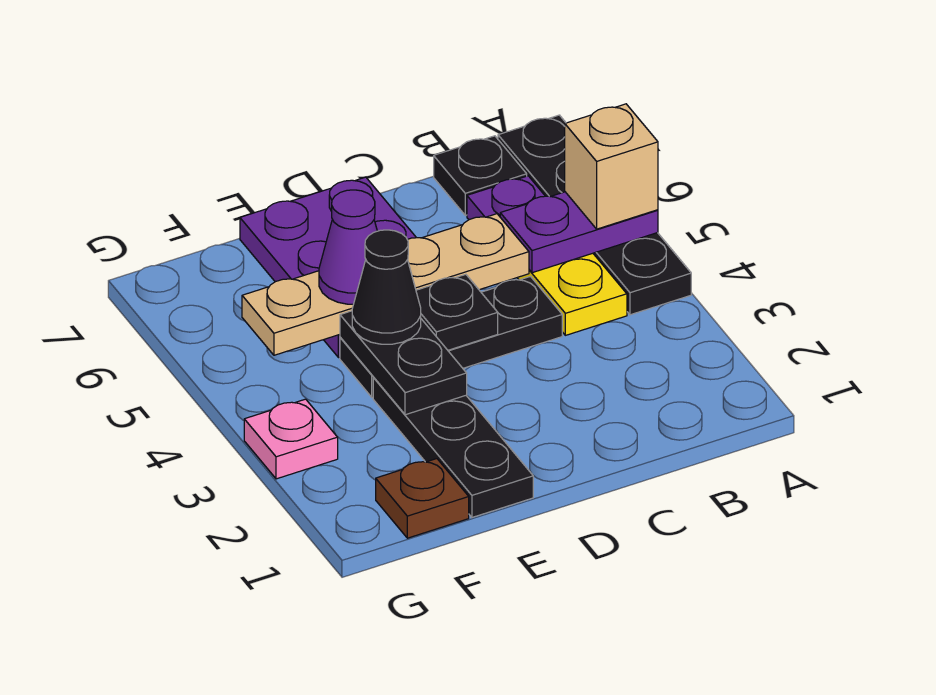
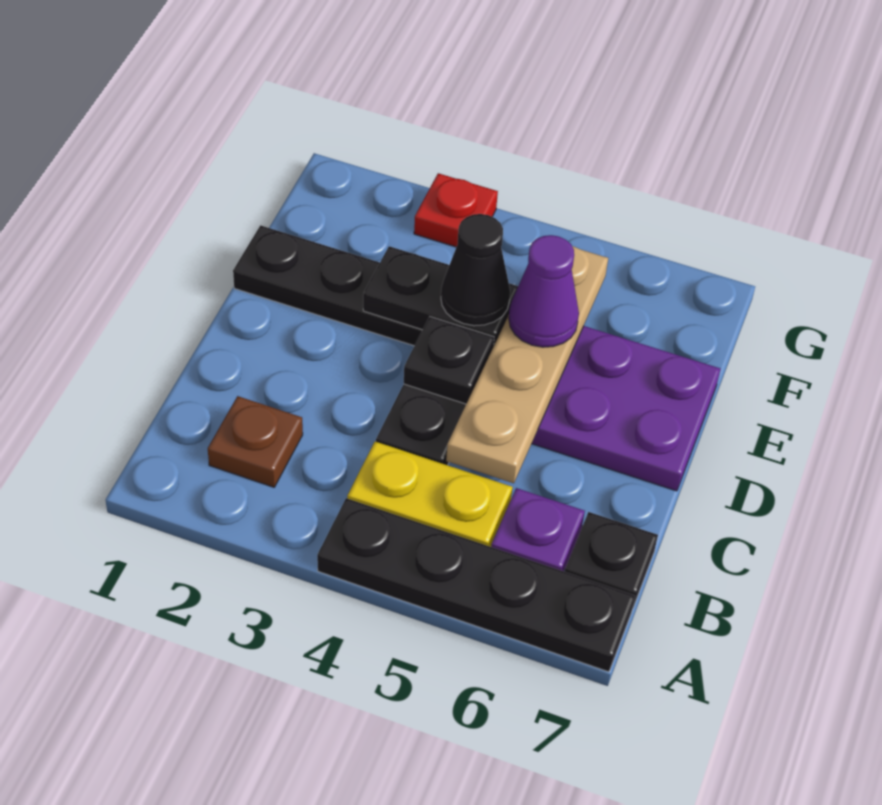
purple plate A5:B5 level 2 -> none
tan brick A5 level 3 -> none
brown plate F1 level 1 -> brown plate B2 level 1
pink plate G3 level 1 -> red plate G3 level 1

